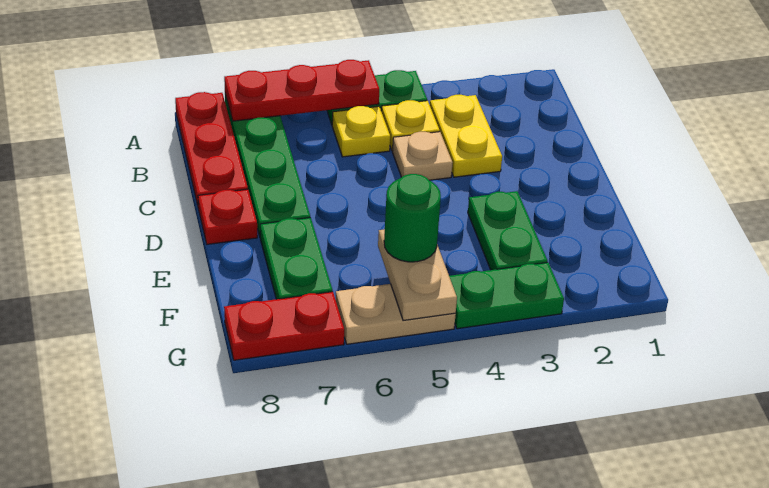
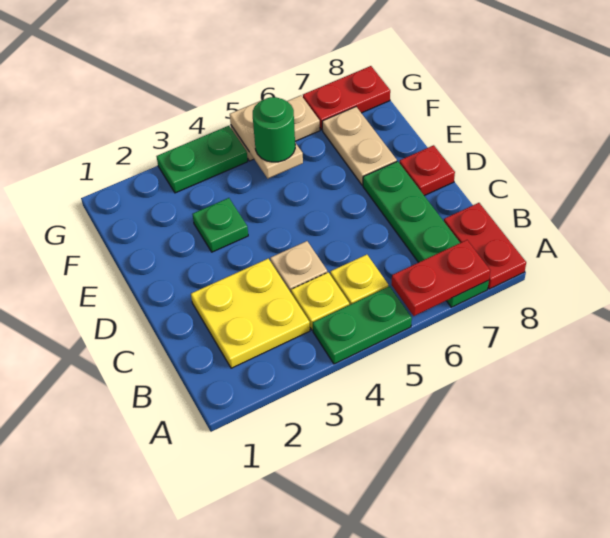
red plate A5:A7 level 2 -> red plate A6:A7 level 2
red plate A8:C8 level 1 -> red plate A8:B8 level 1
yellow plate B3:C3 level 1 -> yellow plate B2:C3 level 1
green plate E3:F3 level 1 -> green plate E3 level 1
green plate E7:F7 level 1 -> tan plate E7:F7 level 1

